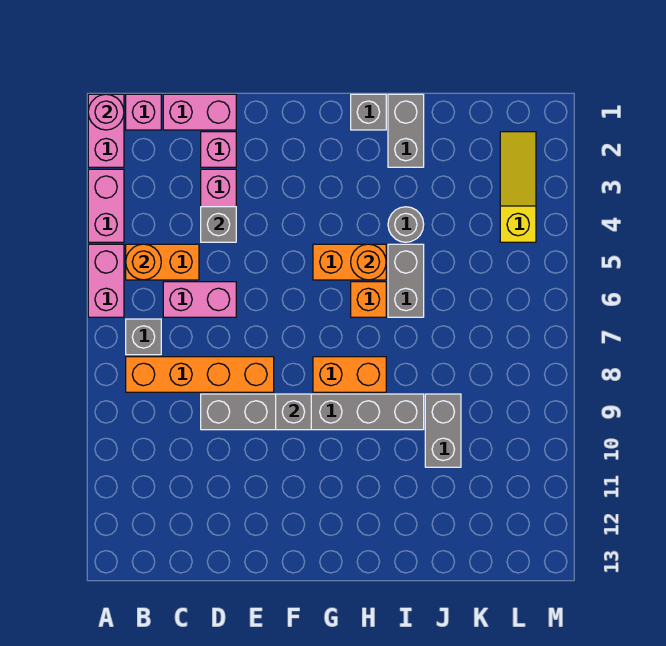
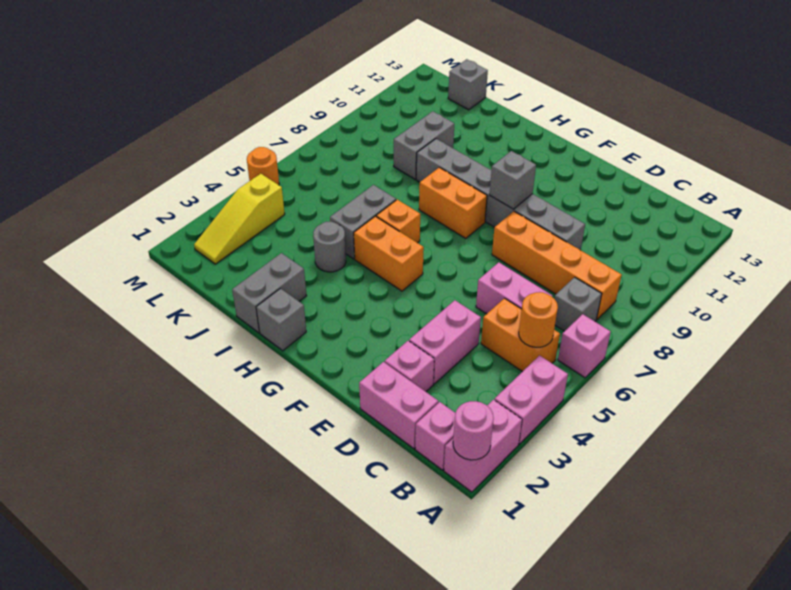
pink brick A5:A6 level 1 -> pink brick A6 level 1
grey brick D4 level 2 -> grey brick K13 level 1
orange round brick H5 level 2 -> orange round brick M5 level 1

